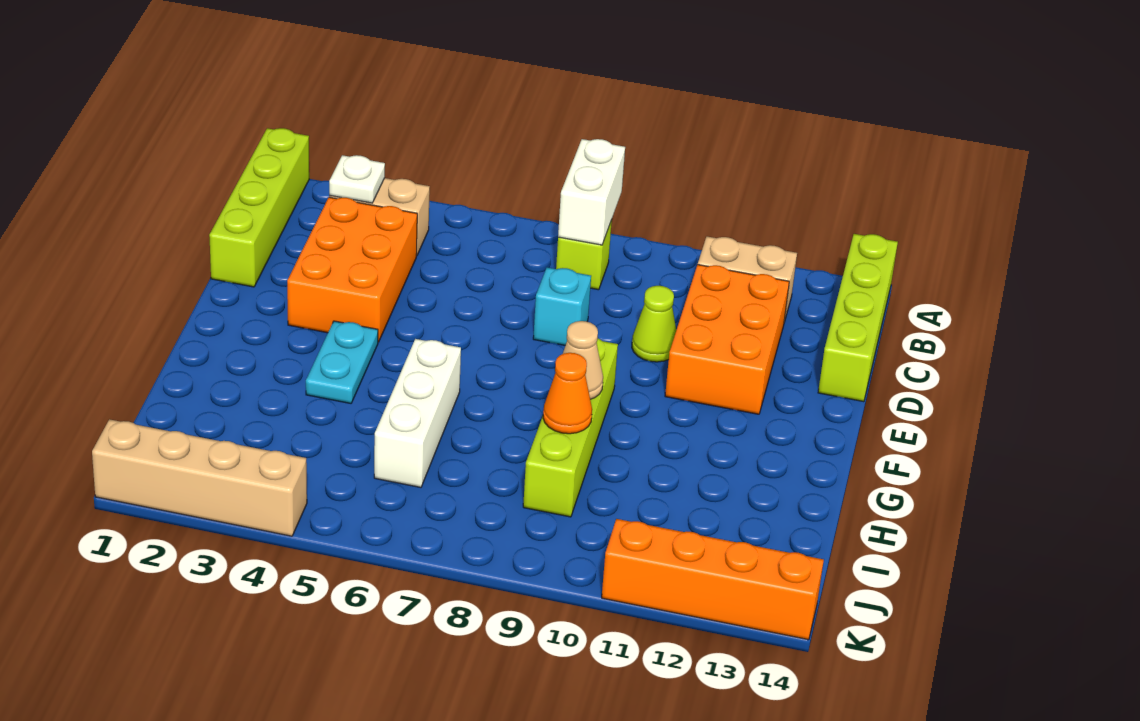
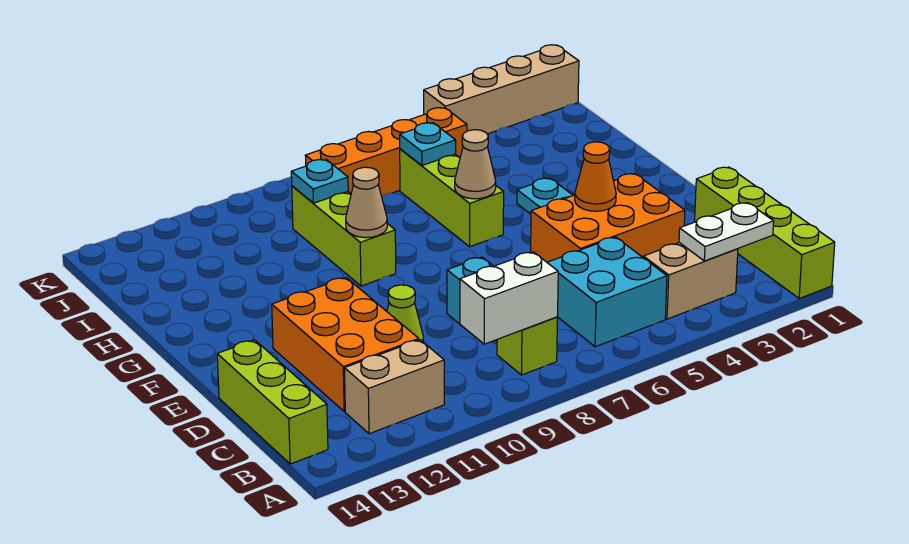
white brick A8:B8 level 2 -> white brick B8:B9 level 2
lime brick A14:D14 level 1 -> lime brick B14:D14 level 1
white plate B3 level 2 -> white plate B2:B3 level 2
none -> cyan brick B5:C6 level 1
orange brick C3:E4 level 1 -> orange brick D3:E5 level 1
lime brick F9:I9 level 1 -> lime brick G9:I9 level 1
white brick G6:I6 level 1 -> lime brick G6:I6 level 1
none -> tan cone G6 level 2
orange cone H9 level 2 -> orange cone E4 level 2
none -> cyan plate I6 level 2
none -> cyan plate I9 level 2
orange brick K11:K14 level 1 -> orange brick J5:J8 level 1

